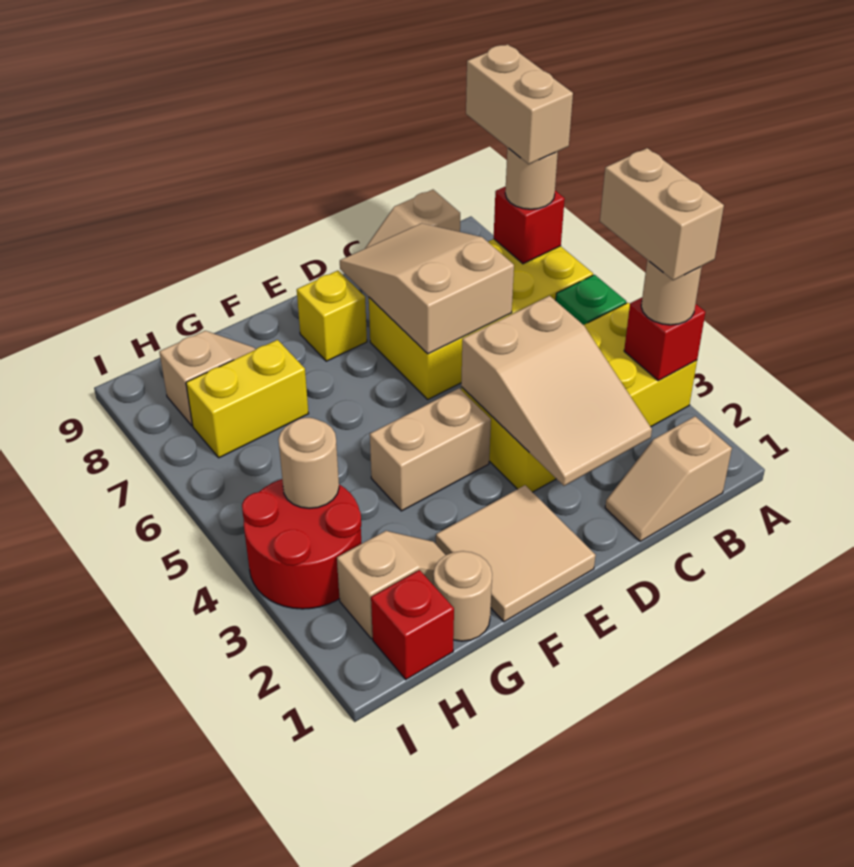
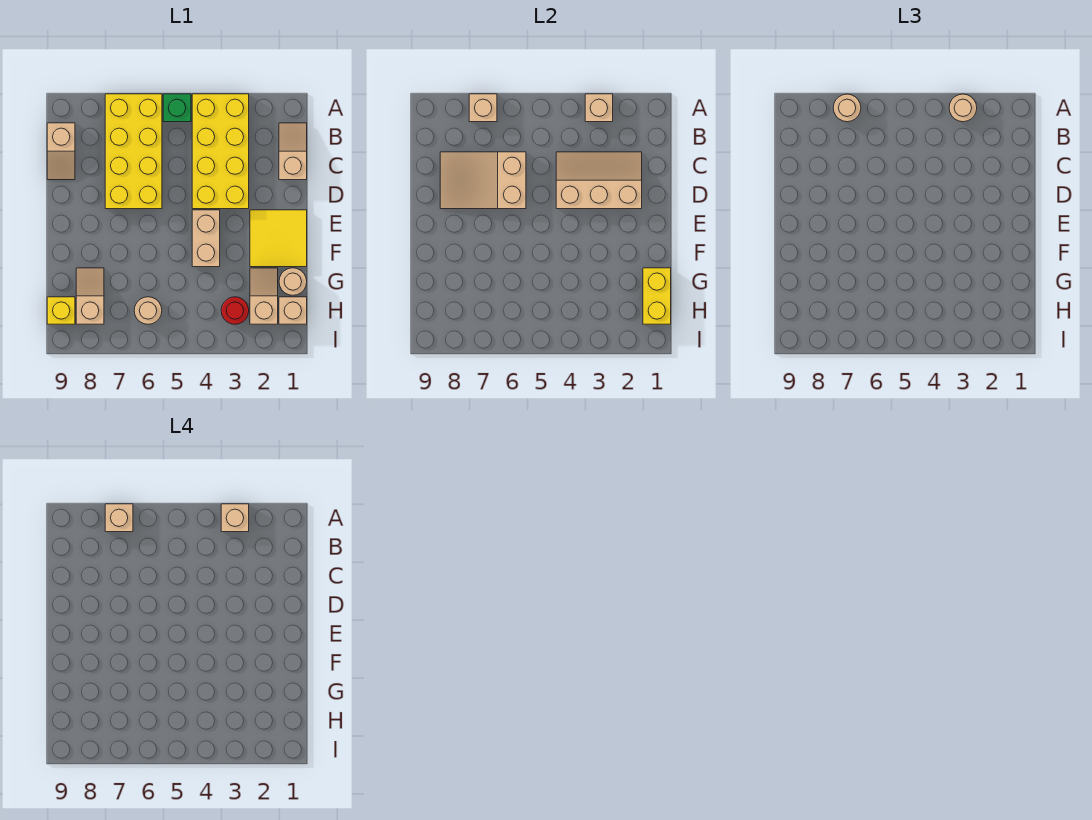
red brick A3 level 2 -> tan brick A3 level 2
tan brick A3:A4 level 4 -> tan brick A3 level 4
red brick A7 level 2 -> tan brick A7 level 2
tan brick A7:A8 level 4 -> tan brick A7 level 4
tan slope B1:C1 level 1 top B -> tan slope B1:C1 level 1 top C
tan slope C2:D4 level 2 top 4 -> tan slope C2:D4 level 2 top D
tan tile E1:F2 level 1 -> yellow tile E1:F2 level 1
yellow brick E8 level 1 -> yellow brick H9 level 1
yellow brick G7:H7 level 1 -> yellow brick G1:H1 level 2
red brick H1 level 1 -> tan brick H1 level 1
red round brick H3:I4 level 1 -> red round brick H3 level 1
tan round brick H4 level 2 -> tan round brick H6 level 1

